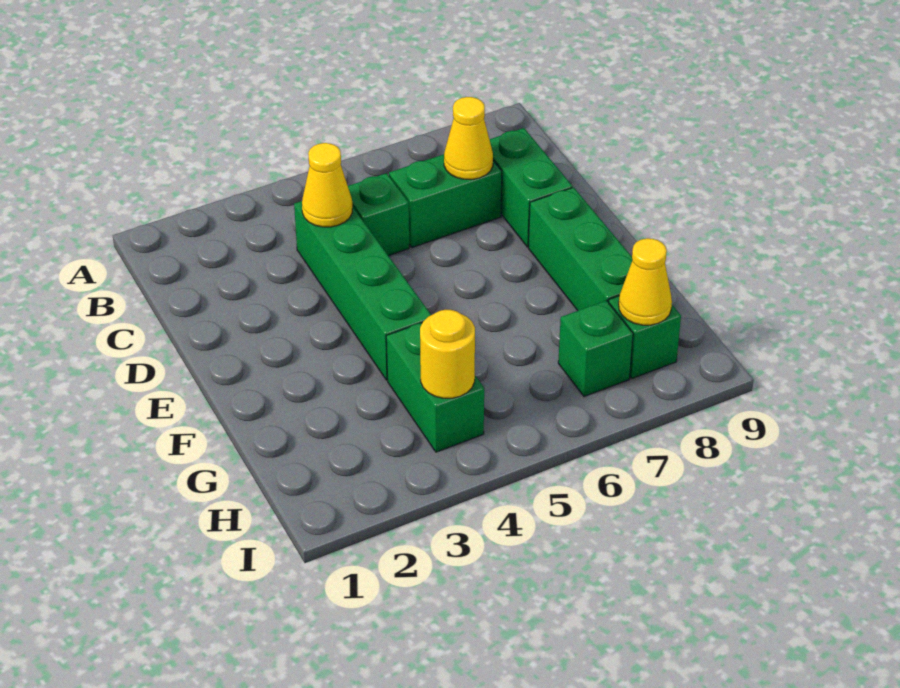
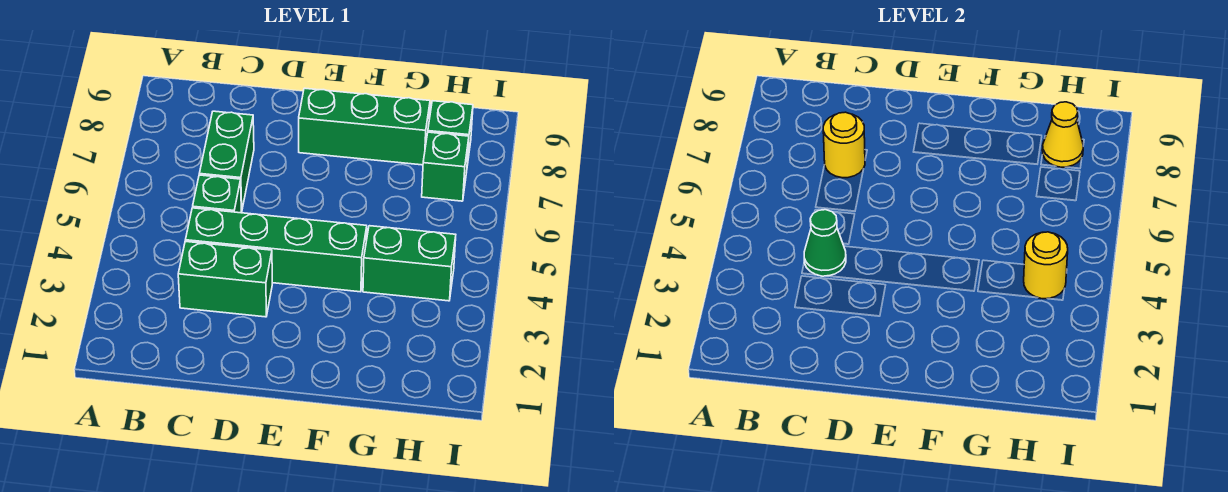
yellow cone C4 level 2 -> green cone C4 level 2
yellow cone C7 level 2 -> yellow round brick C7 level 2
green brick C8:D8 level 1 -> green brick C3:D3 level 1

